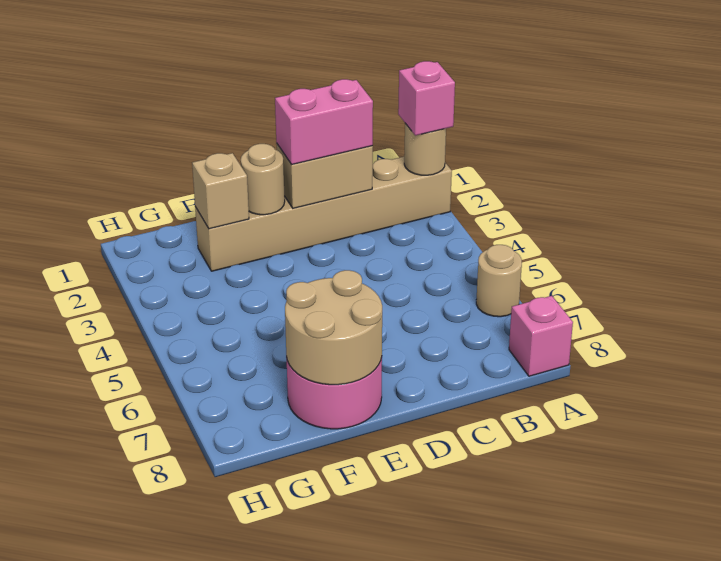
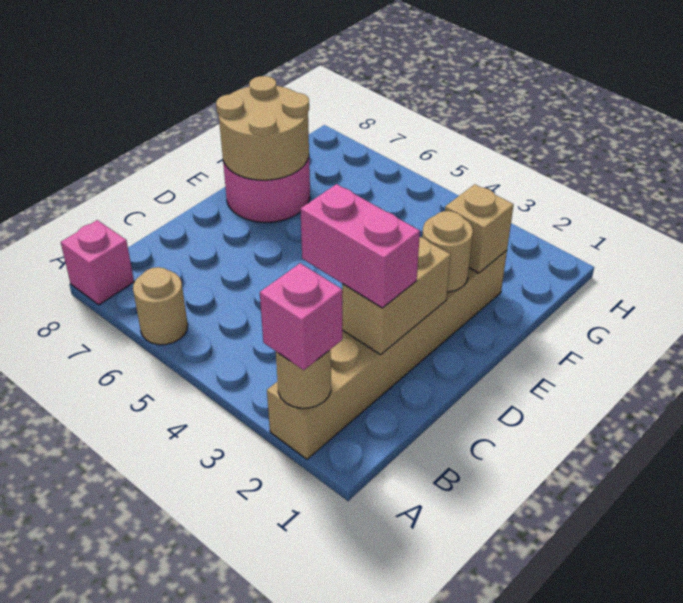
pink brick C2:D2 level 3 -> pink brick C2:C3 level 3

